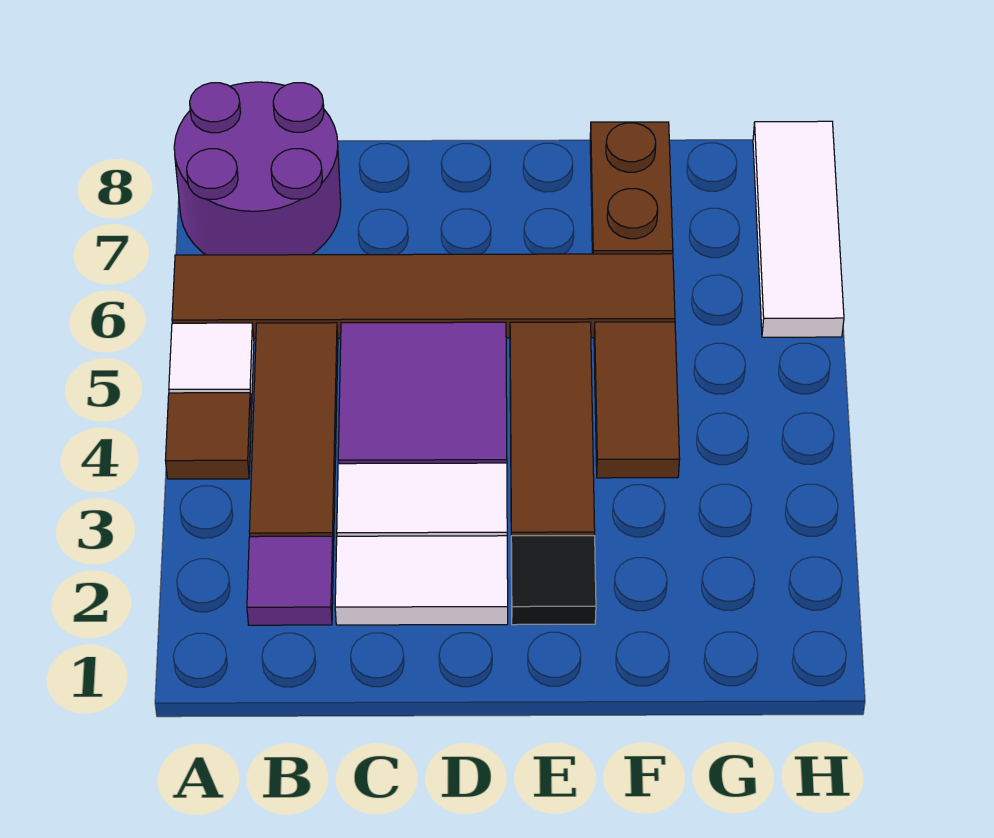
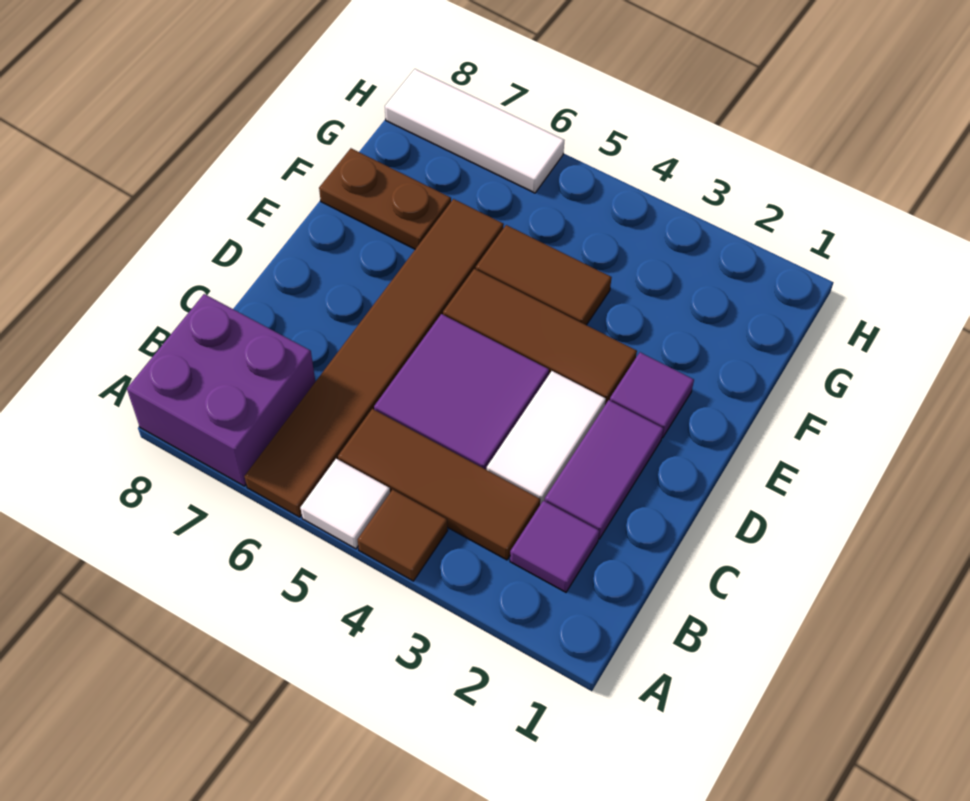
purple round brick A7:B8 level 1 -> purple brick A7:B8 level 1
white tile C2:D2 level 1 -> purple tile C2:D2 level 1
black tile E2 level 1 -> purple tile E2 level 1

